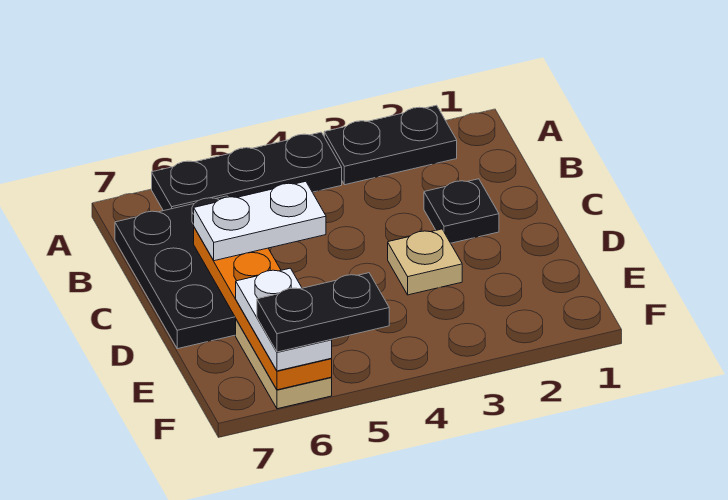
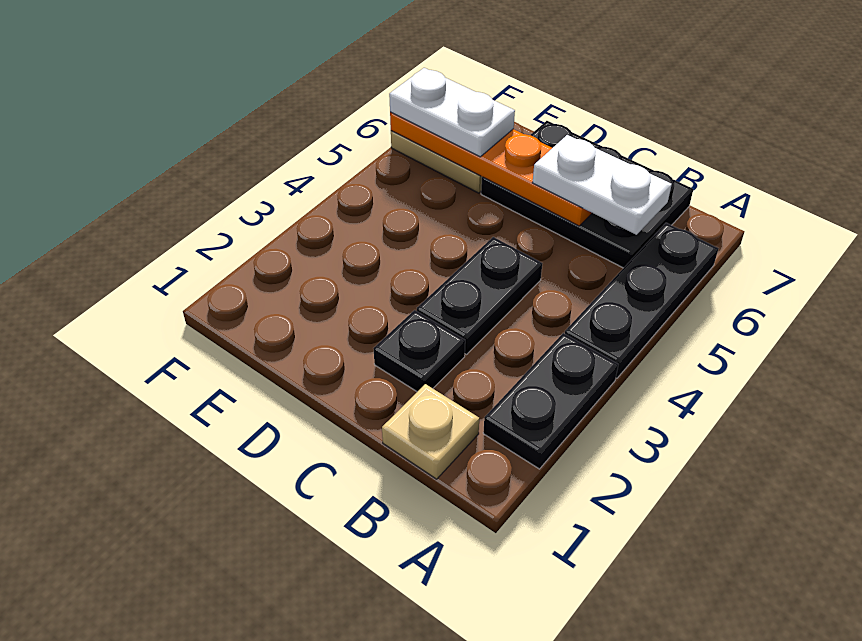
white plate C5:C6 level 3 -> white plate B6:C6 level 3
tan plate D3 level 1 -> tan plate B1 level 1
black plate F5:F6 level 4 -> black plate C3:C4 level 1

